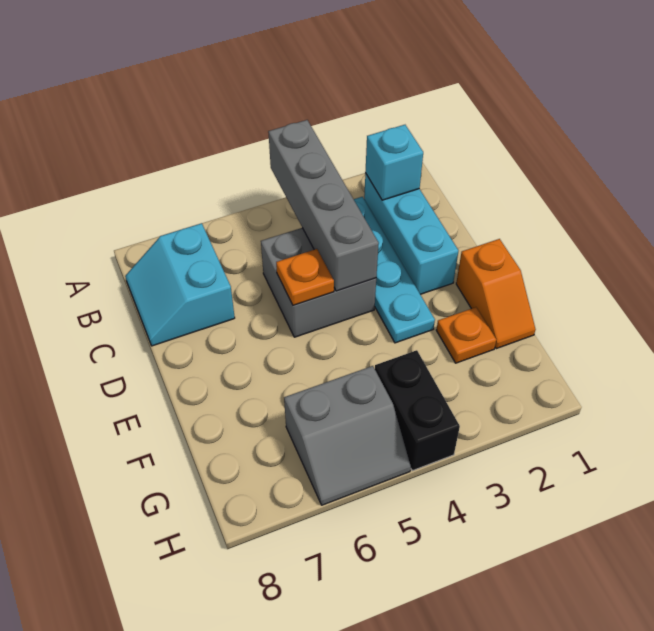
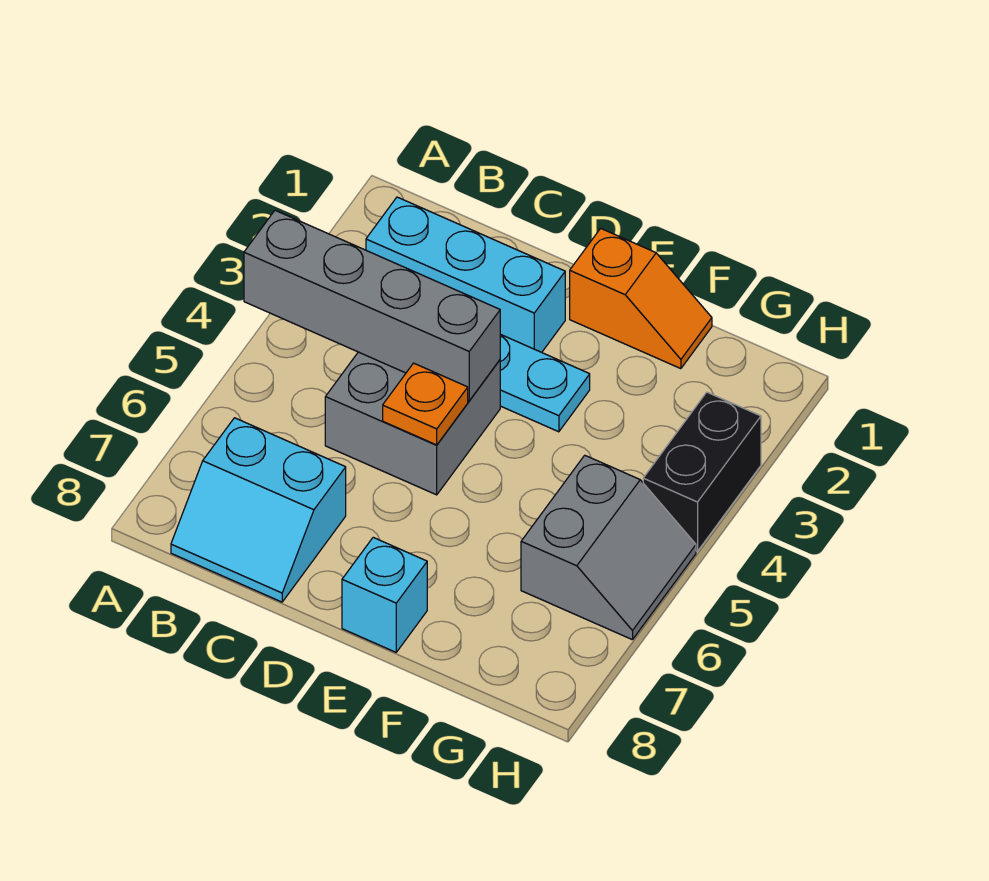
cyan brick B2 level 2 -> cyan brick E8 level 1
orange plate F2 level 1 -> none
black brick G4:H4 level 1 -> black brick H3:H4 level 1

